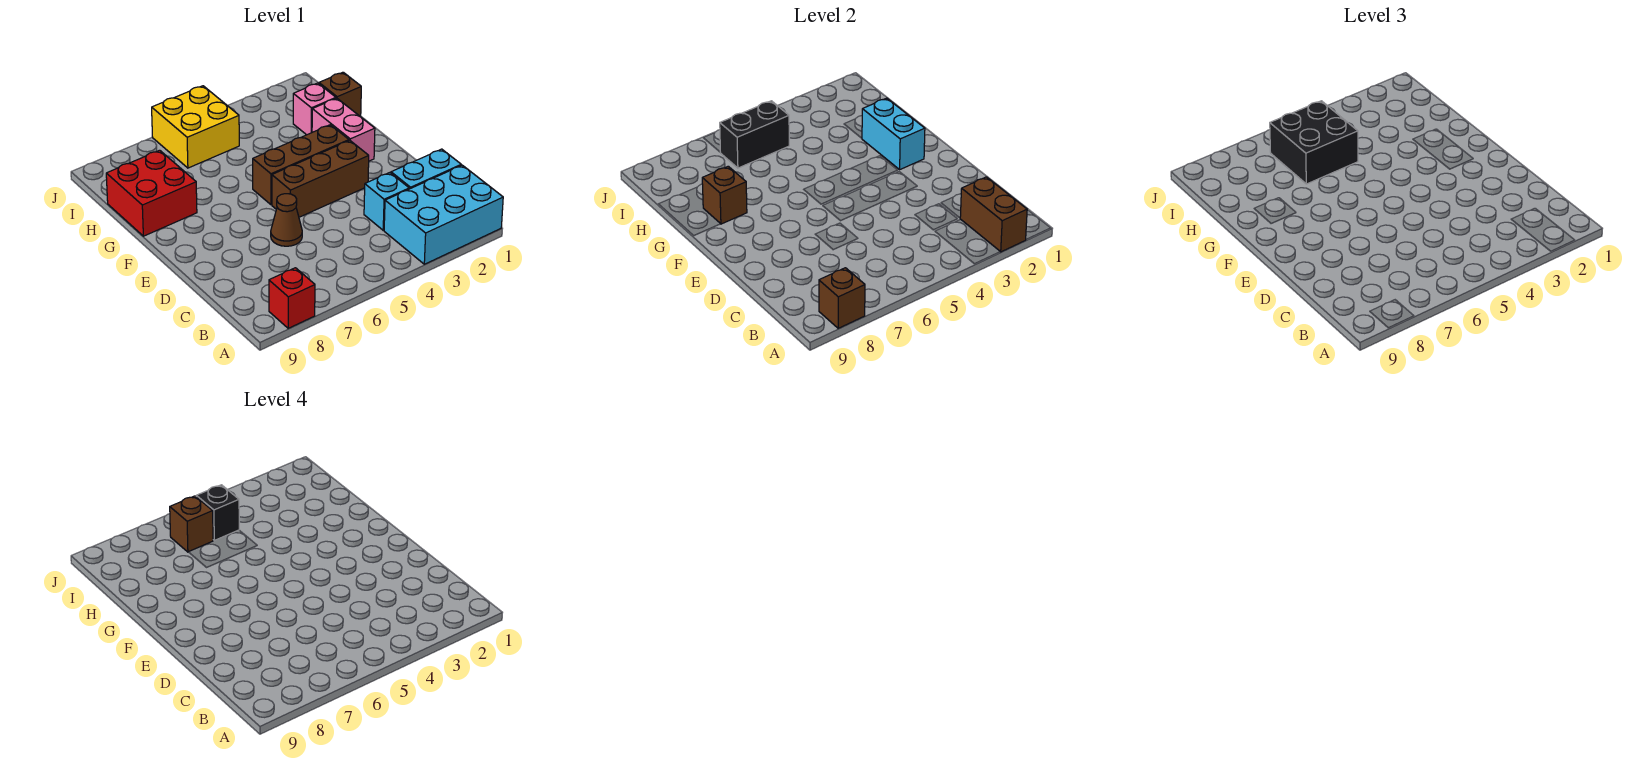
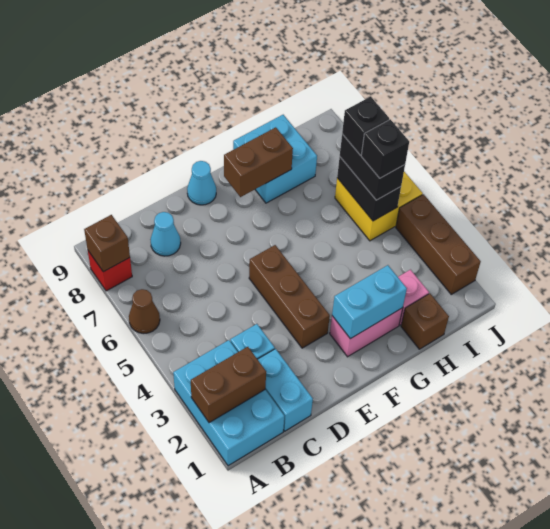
none -> cyan cone C8 level 1
brown cone D6 level 1 -> brown cone A6 level 1
none -> cyan cone E9 level 1
brown brick F3:F5 level 1 -> brown brick J2:J4 level 1
red brick G8:H9 level 1 -> cyan brick G8:H9 level 1
brown brick G8 level 2 -> brown brick F8:G8 level 2
black brick H5:I6 level 3 -> black brick I5:I6 level 3
brown brick I6 level 4 -> black brick I6 level 4

